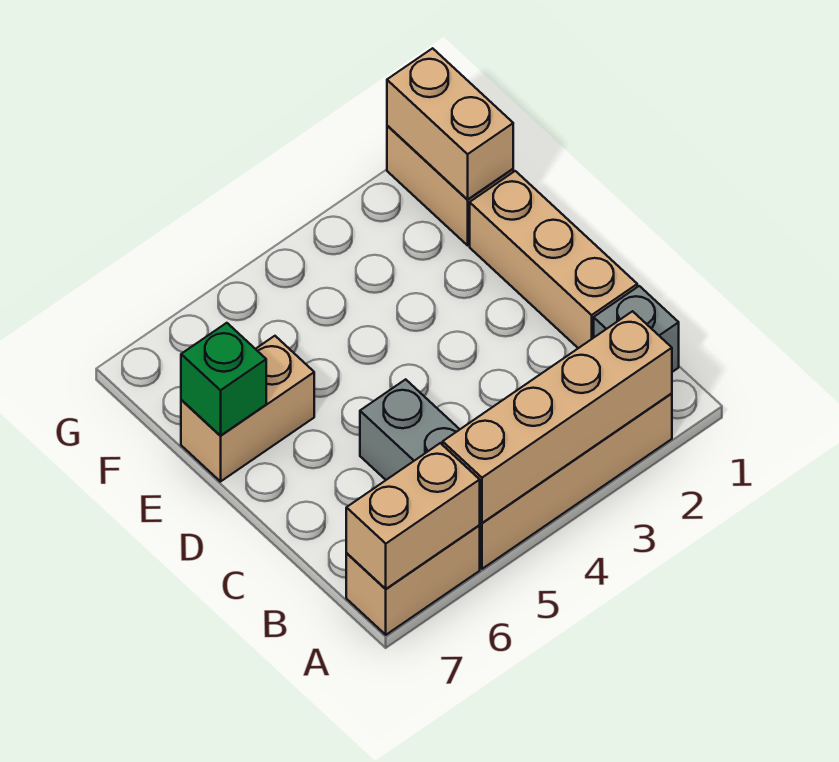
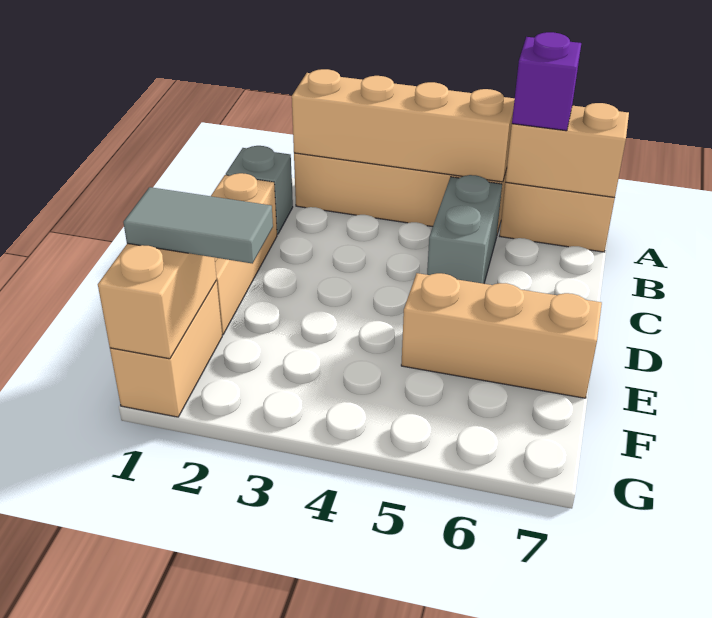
none -> purple brick A6 level 3
tan brick E6:E7 level 1 -> tan brick E5:E7 level 1
green brick E7 level 2 -> none
none -> grey tile F1:F2 level 3

